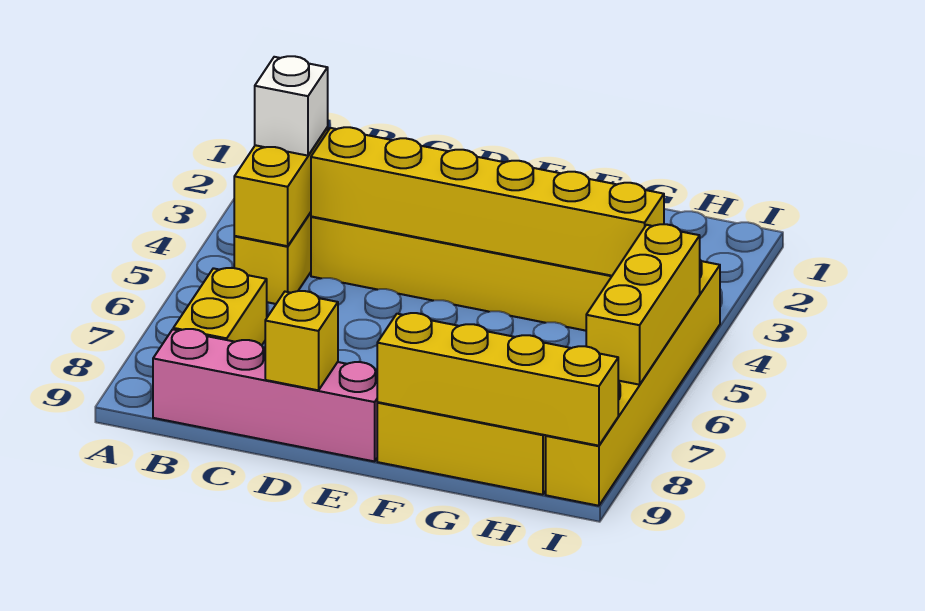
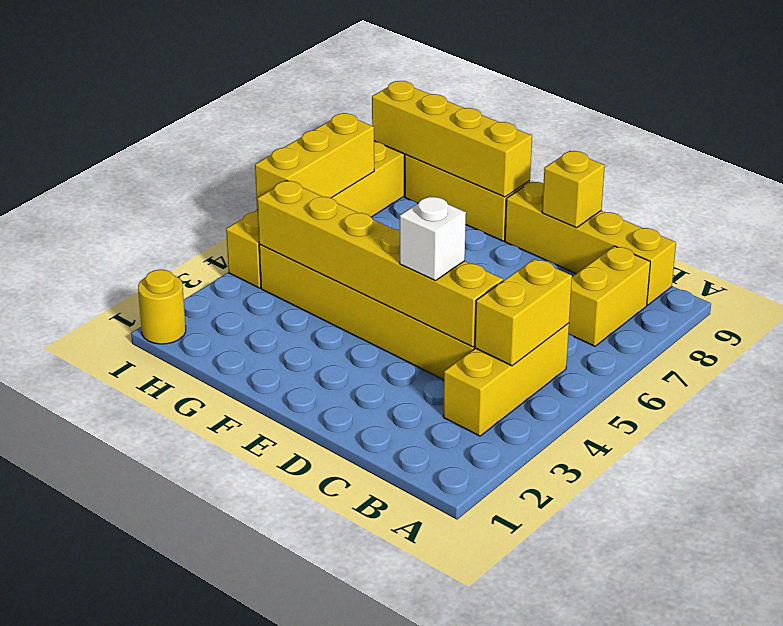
white brick B4 level 3 -> white brick D4 level 3
pink brick B9:E9 level 1 -> yellow brick B9:E9 level 1
none -> yellow round brick I1 level 1

